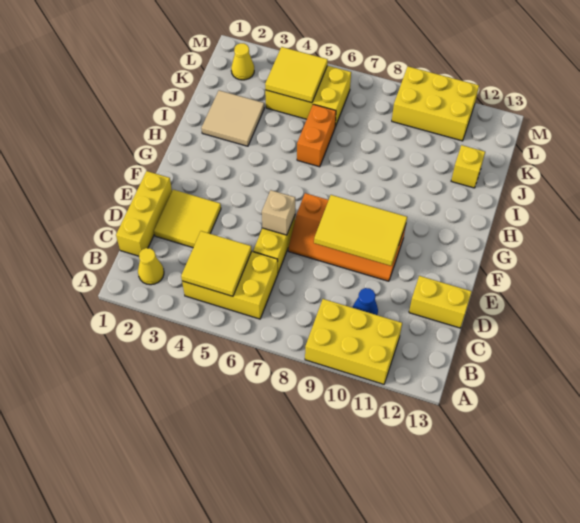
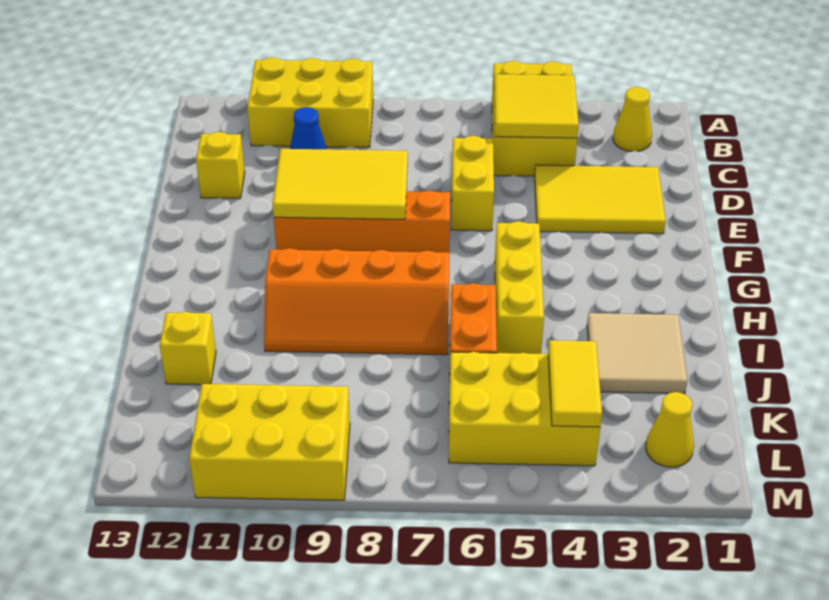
yellow brick B4:C6 level 1 -> yellow brick A4:C5 level 1
yellow brick C1:E1 level 1 -> yellow brick G5:I5 level 1
yellow tile D2:E3 level 1 -> yellow tile D2:E4 level 1
yellow brick D12:D13 level 1 -> yellow brick D12 level 1
tan brick E6 level 2 -> none
none -> orange slope H7:I10 level 1 top H
yellow tile K4:L5 level 2 -> yellow tile K4:L4 level 2

